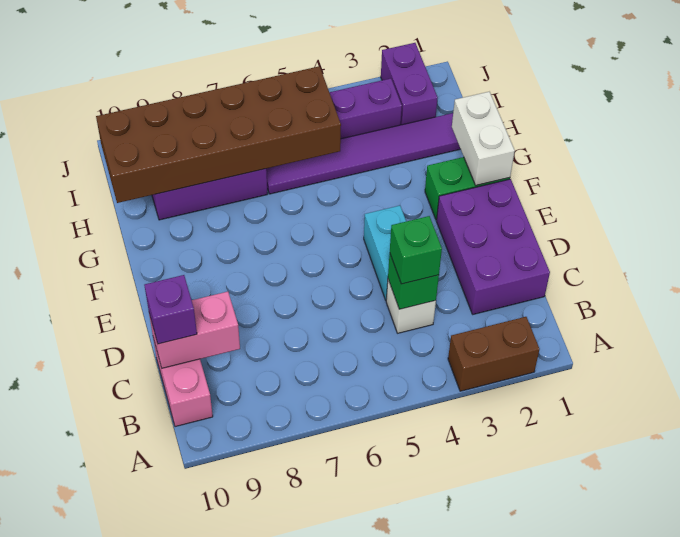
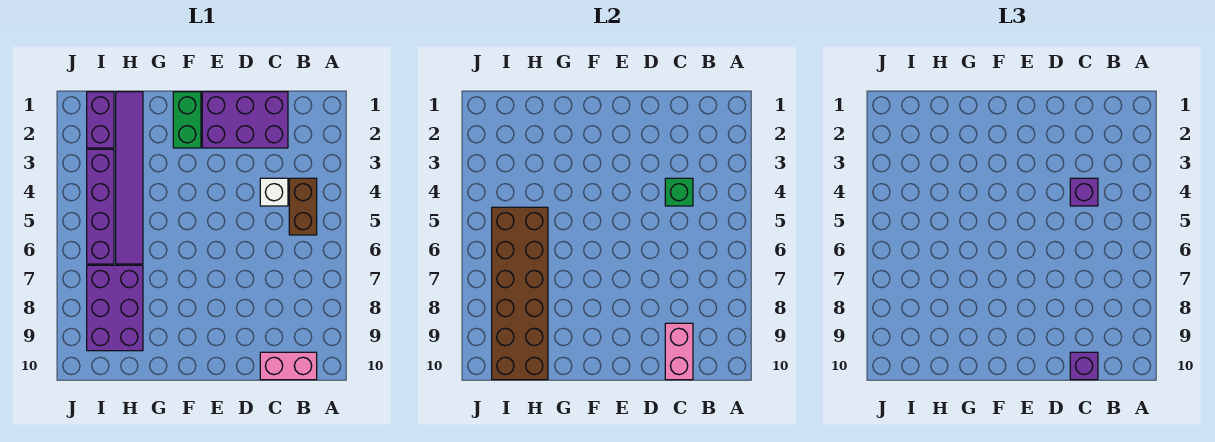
brown brick A2:A3 level 1 -> brown brick B4:B5 level 1
green brick C4 level 3 -> purple brick C4 level 3
cyan brick D4:E4 level 1 -> none
white brick F1:G1 level 2 -> none
purple brick I2:J2 level 1 -> purple brick I1:I2 level 1

